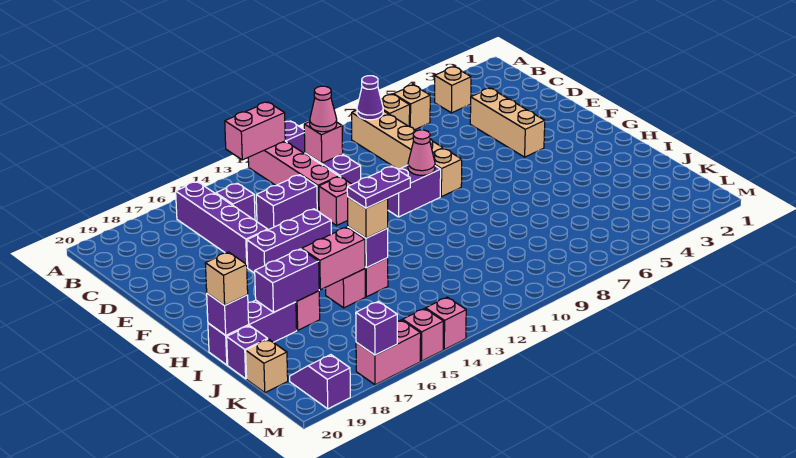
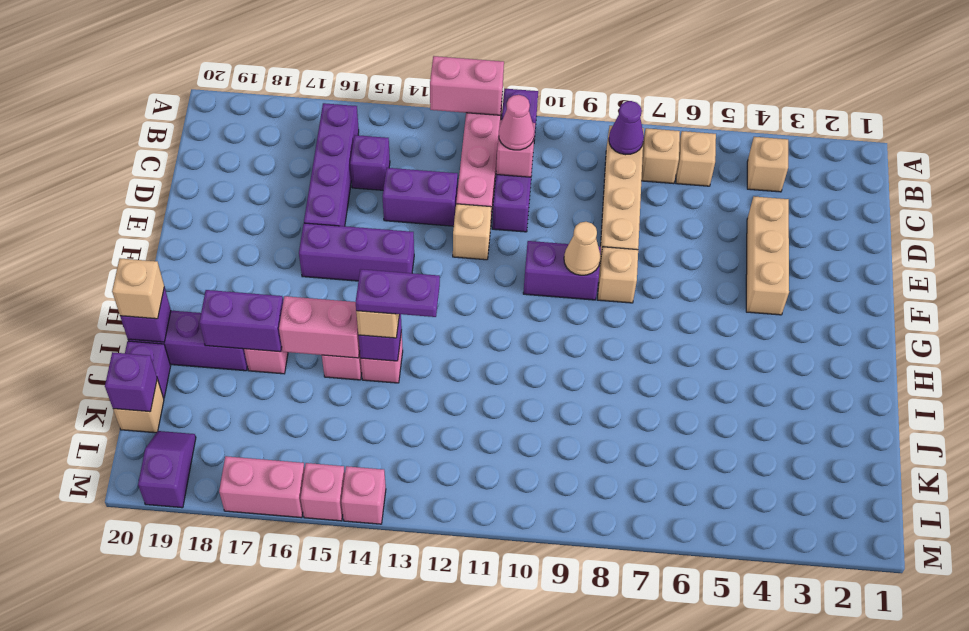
pink brick E12 level 1 -> tan brick E12 level 1
pink cone F9 level 2 -> tan cone F9 level 2
purple brick M17 level 2 -> purple brick K20 level 2

